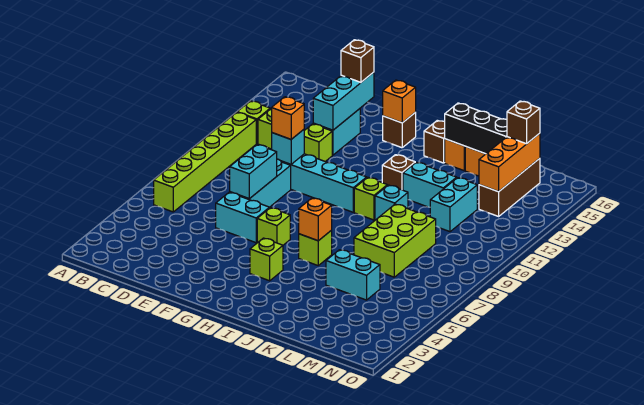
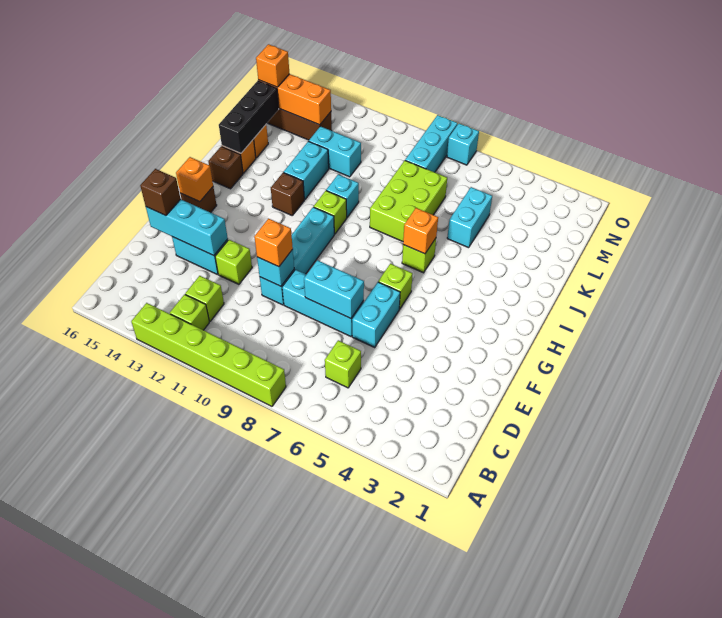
lime brick B6:B11 level 1 -> lime brick A8:A13 level 1
lime brick H4 level 1 -> lime brick C6 level 1
lime brick K7:L9 level 1 -> lime brick J7:L8 level 1
none -> cyan brick M8:O8 level 1
brown brick M15 level 3 -> orange brick M15 level 3
none -> cyan brick O7 level 1

